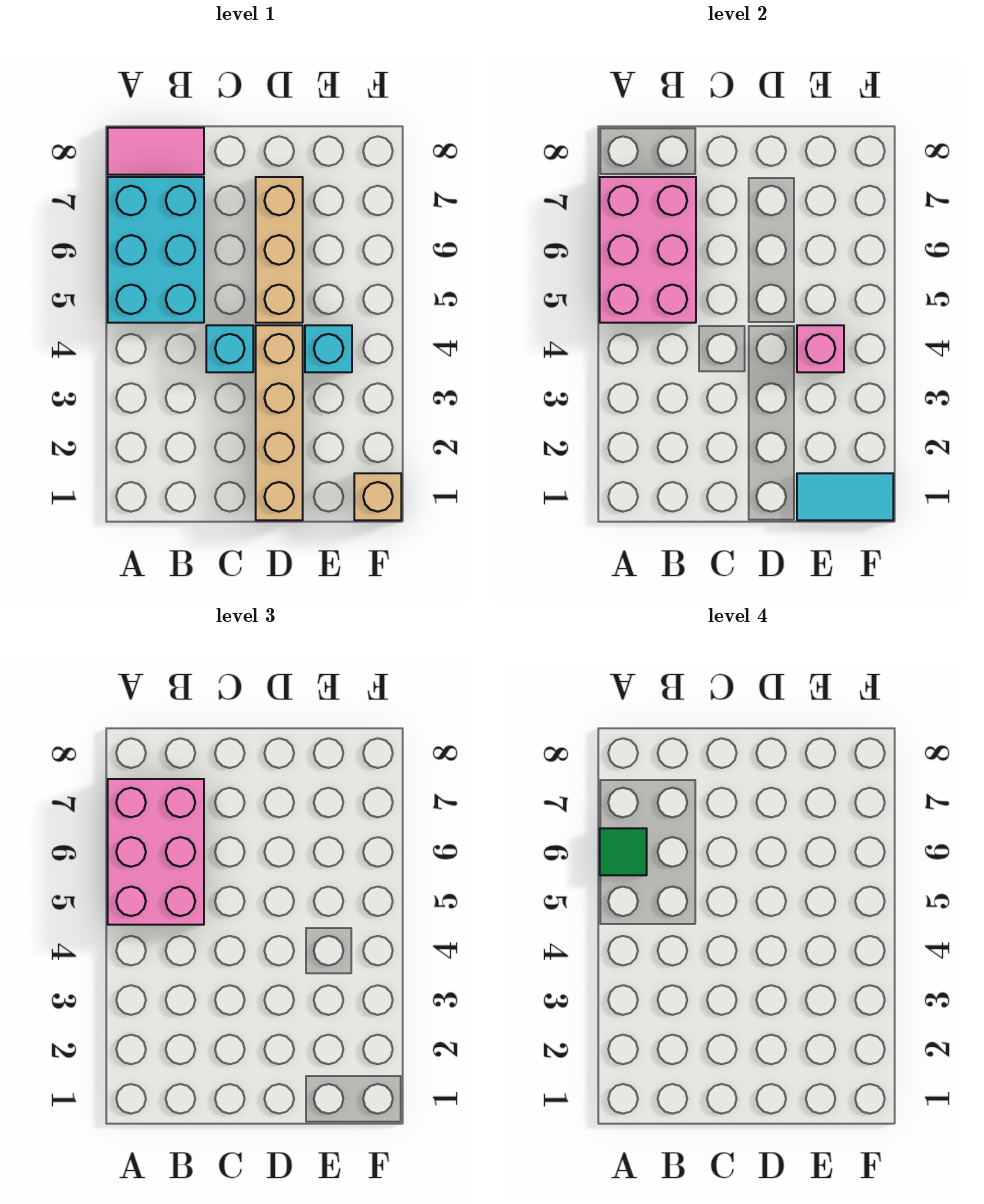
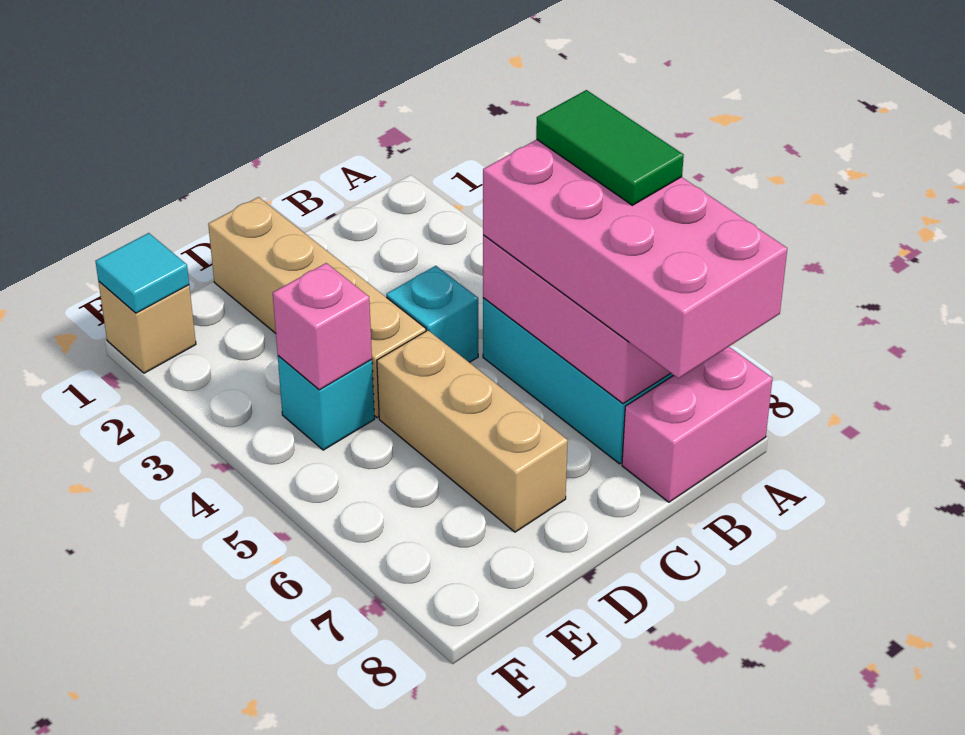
pink brick A5:B7 level 3 -> pink brick A5:B8 level 3
green tile A6 level 4 -> green tile A5:A6 level 4
pink tile A8:B8 level 1 -> pink brick A8:B8 level 1
cyan tile E1:F1 level 2 -> cyan tile F1 level 2

